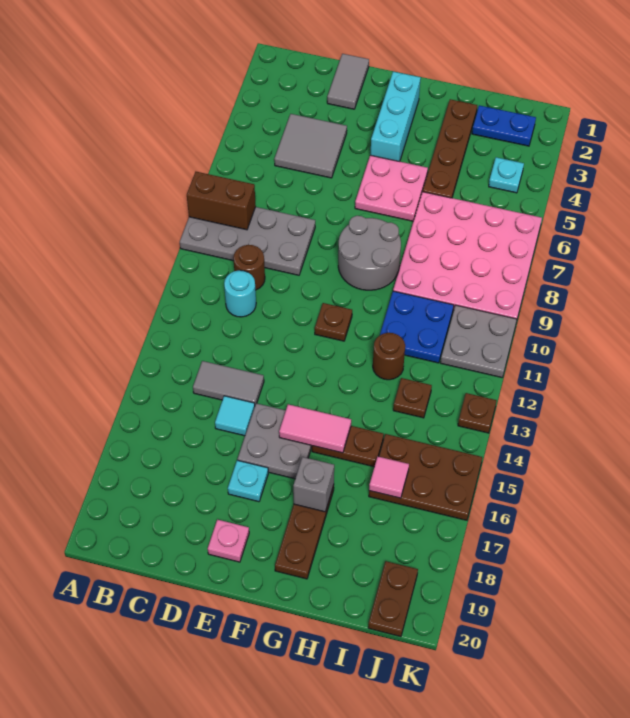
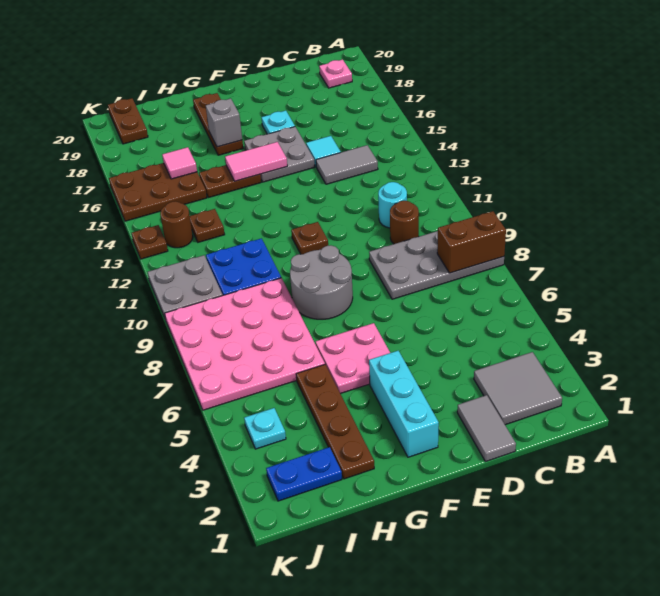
grey tile C4:D5 level 1 -> grey tile B2:C3 level 1
pink plate E19 level 1 -> pink plate B19 level 1
brown round brick H12 level 1 -> brown round brick J13 level 1

